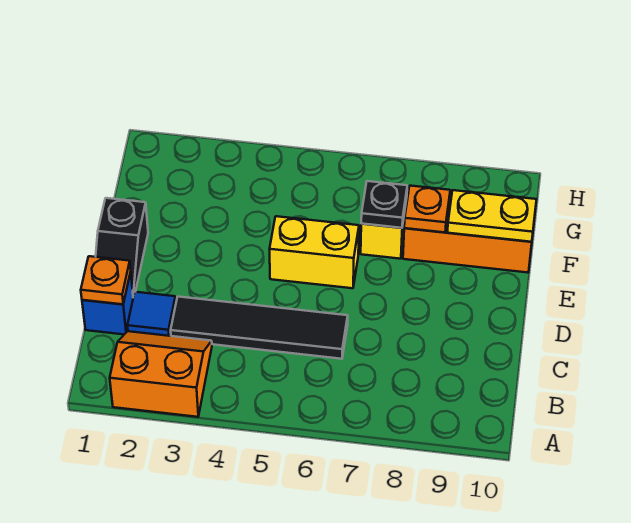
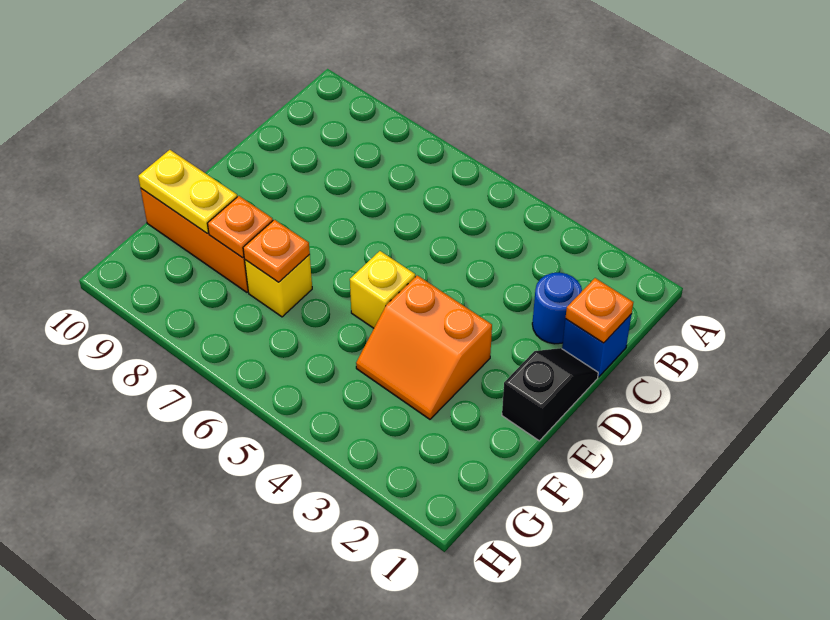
orange slope A2:B3 level 1 top A -> orange slope E3:F4 level 1 top E
blue tile C2 level 1 -> blue round brick C2 level 1
black tile C3:C6 level 1 -> none
yellow brick E5:E6 level 1 -> yellow brick E5 level 1
black plate F7 level 2 -> orange plate F7 level 2

